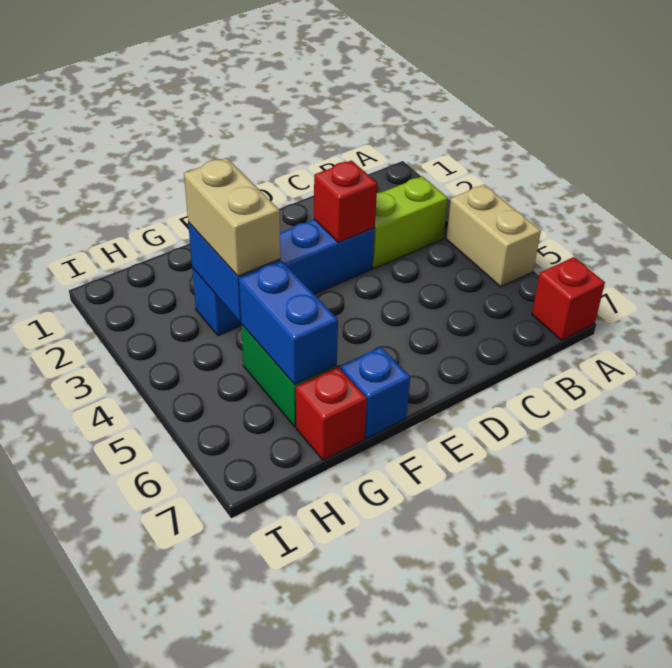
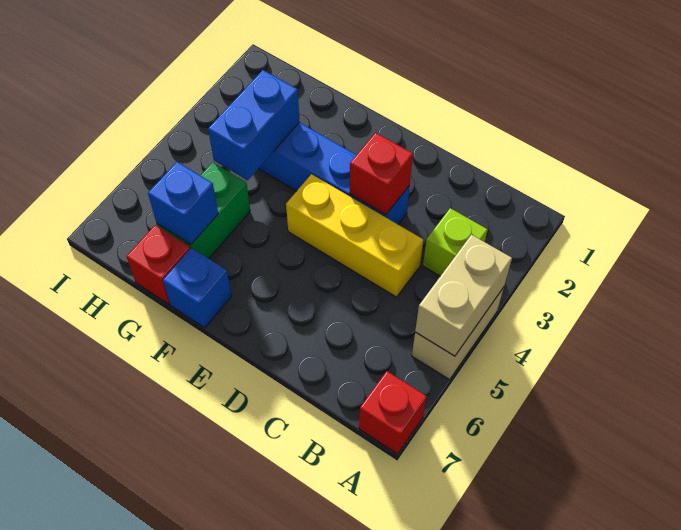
lime brick B3:C3 level 1 -> lime brick B3 level 1
none -> yellow brick C4:E4 level 1
tan brick G3:G4 level 3 -> tan brick A4:A5 level 2
blue brick G5:G6 level 2 -> blue brick G6 level 2

